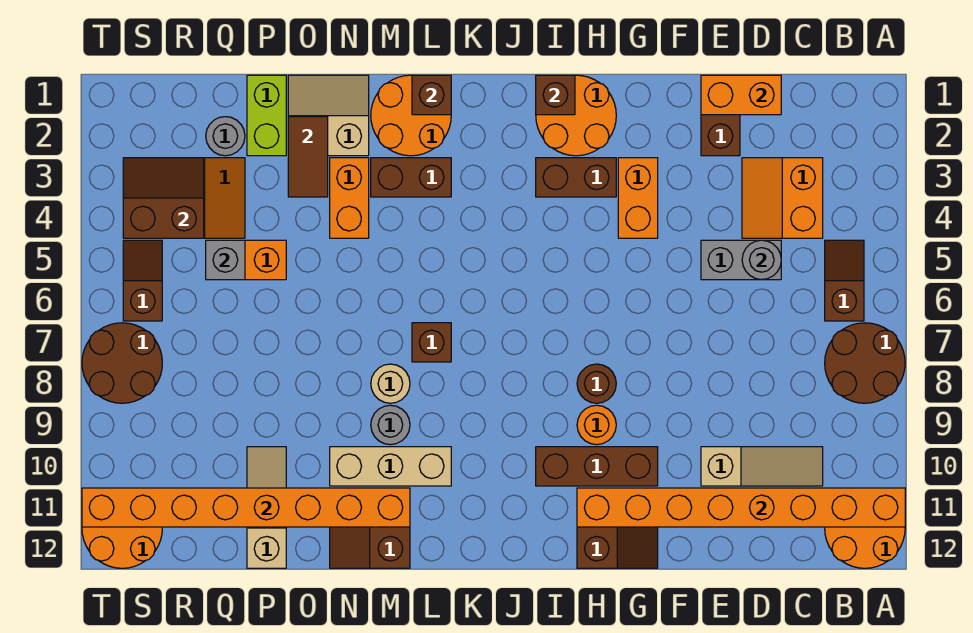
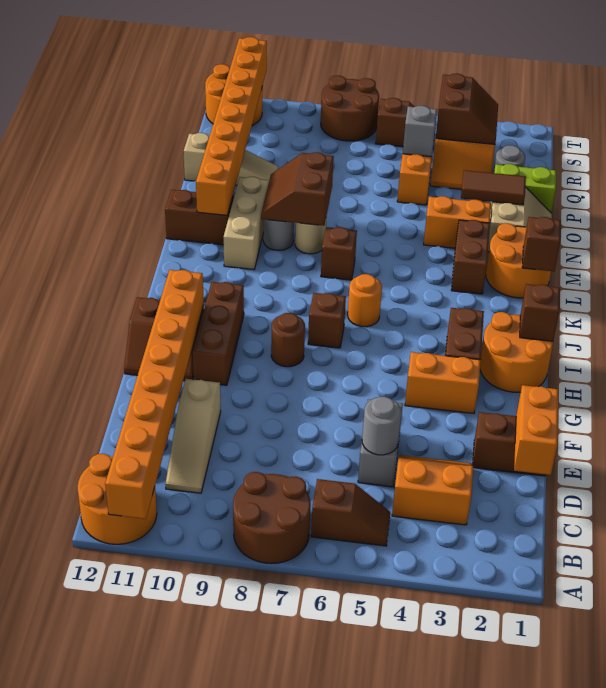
orange round brick H9 level 1 -> orange round brick J6 level 1
none -> brown brick I7 level 1
none -> brown slope M8:N9 level 2 top 8

